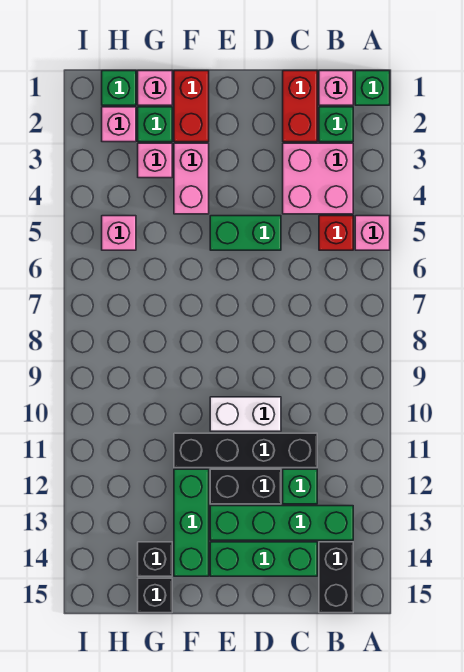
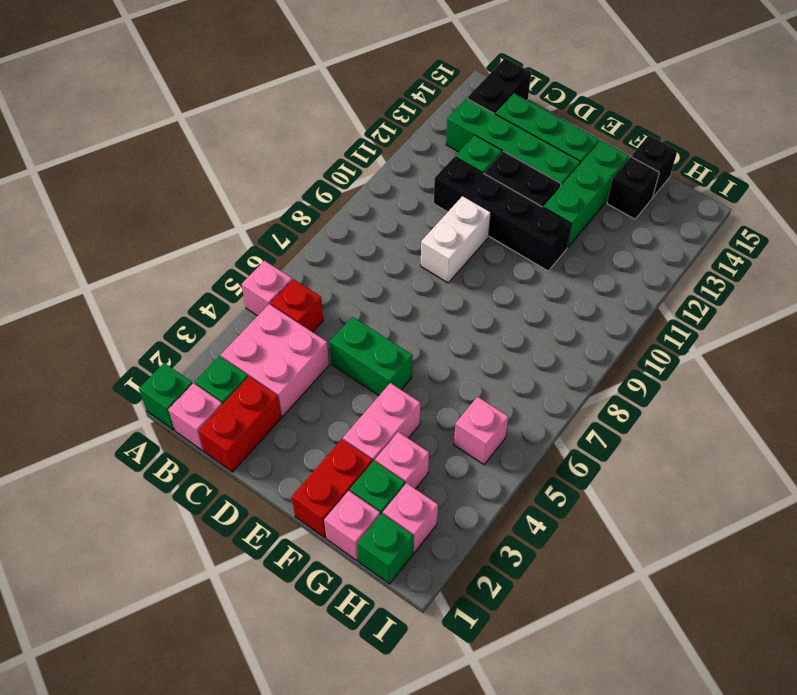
white brick D10:E10 level 1 -> white brick D9:D10 level 1

